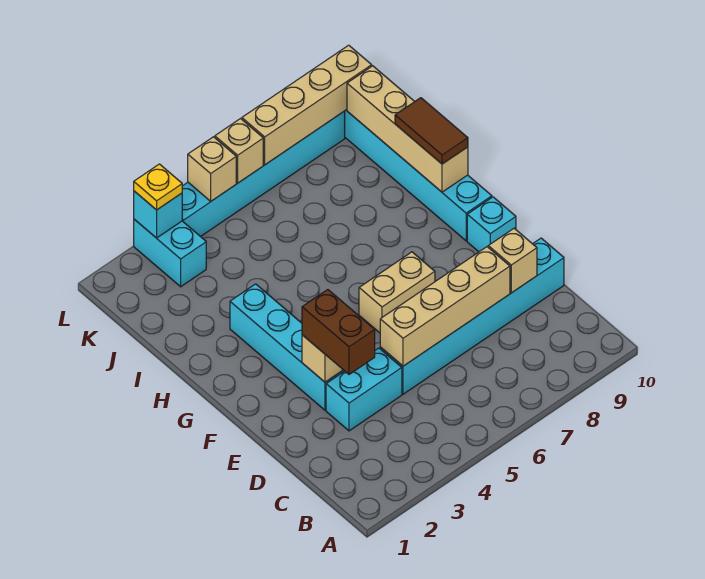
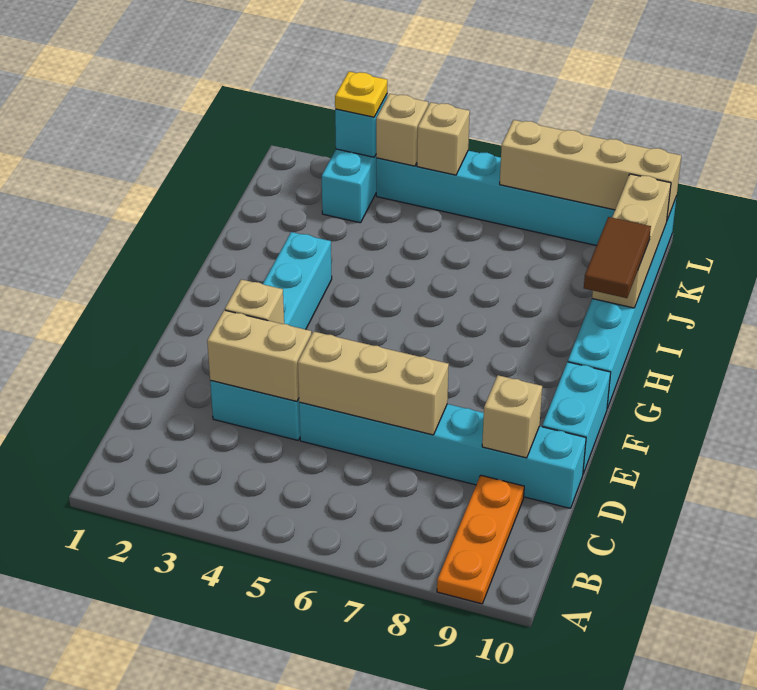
none -> orange plate A9:C9 level 1
brown brick D3:E3 level 3 -> none
tan brick D5:D8 level 2 -> tan brick D5:D7 level 2
tan brick F6:F7 level 1 -> tan brick D3:D4 level 2
cyan brick F10 level 1 -> cyan brick E10:F10 level 1
tan brick H10:K10 level 2 -> tan brick I10:K10 level 2
tan brick L6 level 2 -> tan brick L4 level 2

